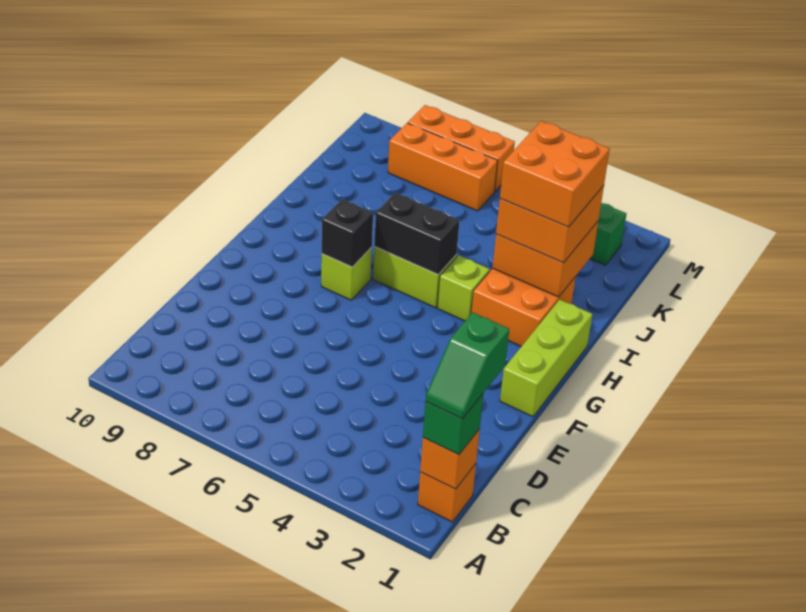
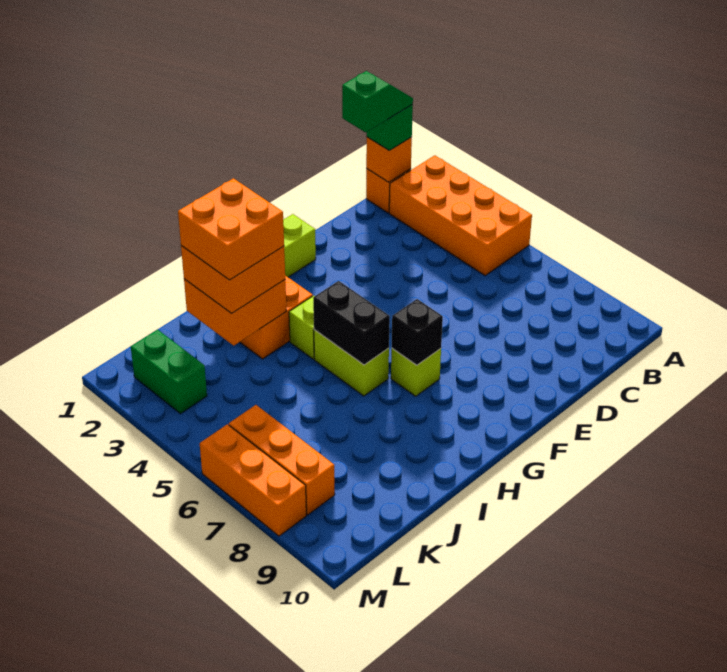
none -> orange brick A2:B5 level 1

